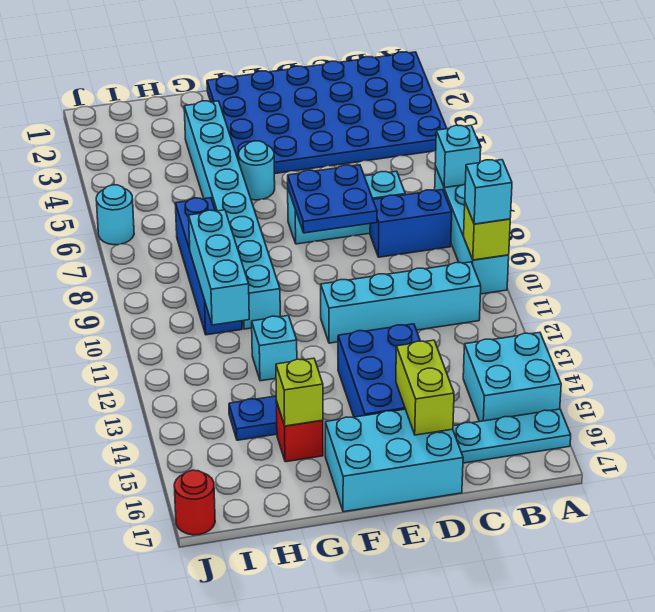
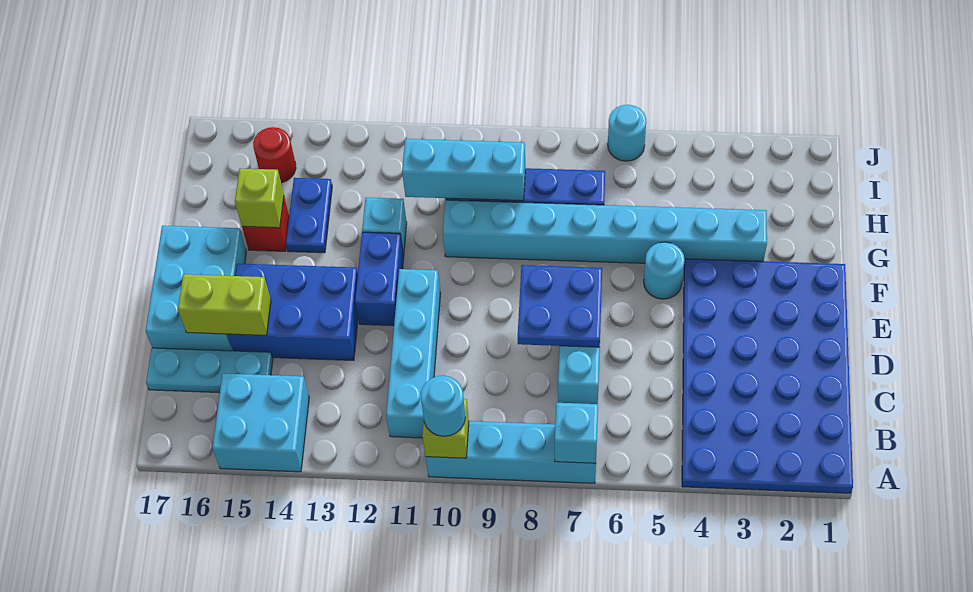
cyan brick A10 level 3 -> cyan round brick A10 level 3
cyan plate A16:C16 level 1 -> cyan plate C15:C17 level 1
blue brick B8:C8 level 1 -> blue brick E12:F12 level 1
red round brick J17 level 1 -> red round brick I15 level 1

